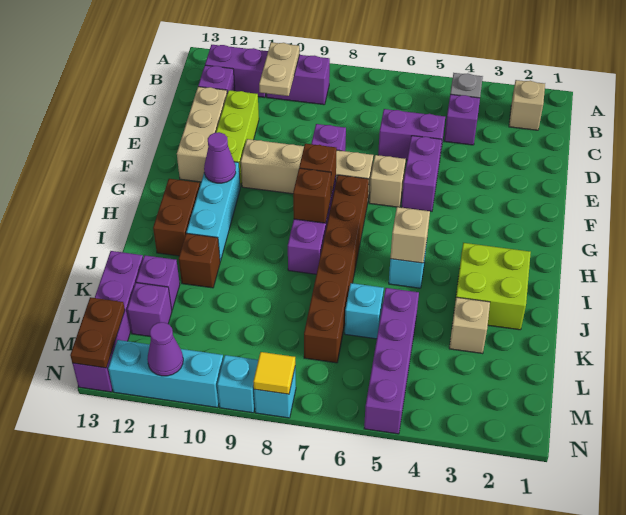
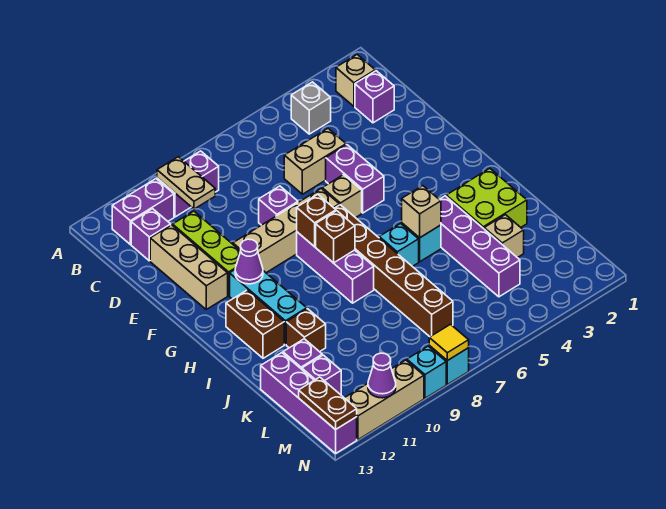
purple brick C4 level 1 -> purple brick C2 level 1
purple brick D5:D6 level 1 -> tan brick D5:D6 level 1
purple brick K5:N5 level 1 -> purple brick I4:L4 level 1
cyan brick K6 level 1 -> cyan brick I6 level 1
cyan brick N10:N12 level 1 -> tan brick N10:N12 level 1

